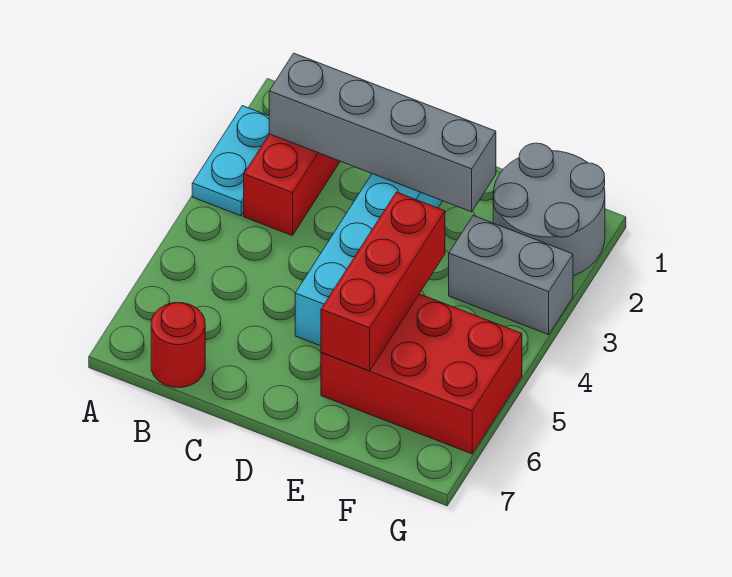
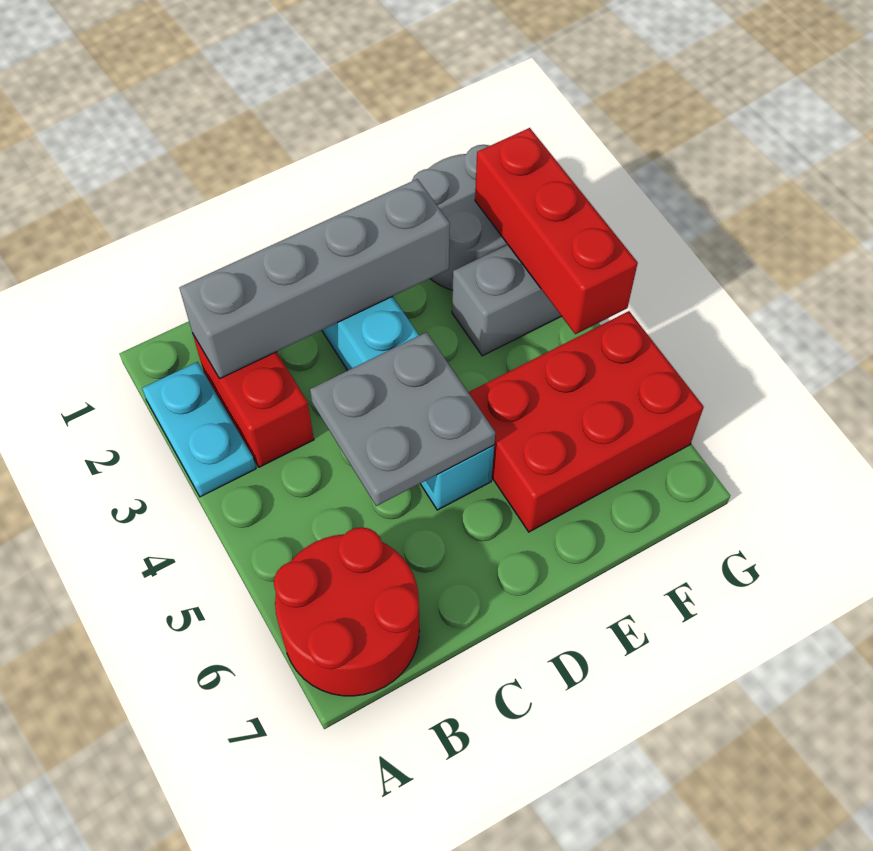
red round brick B7 level 1 -> red round brick A6:B7 level 1
none -> grey plate C4:D5 level 2
red brick E4:E6 level 2 -> red brick G2:G4 level 2

